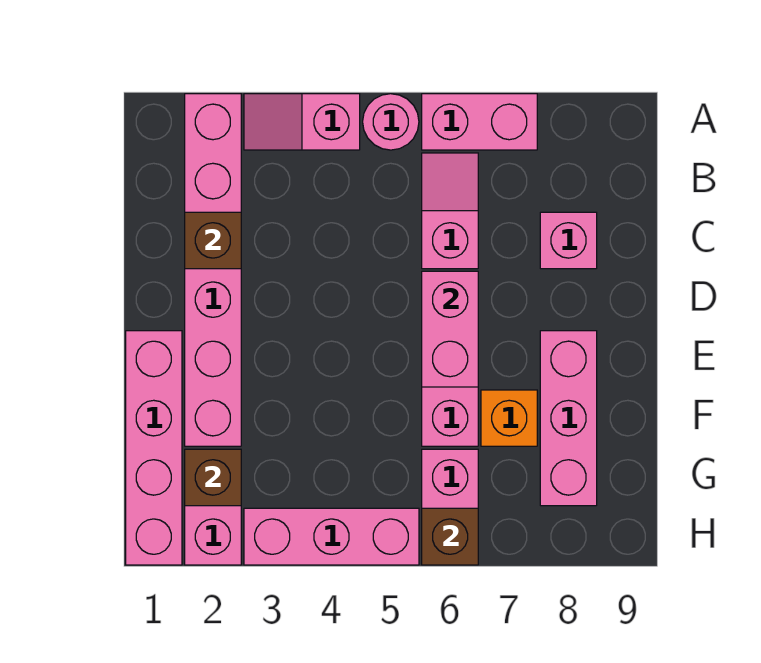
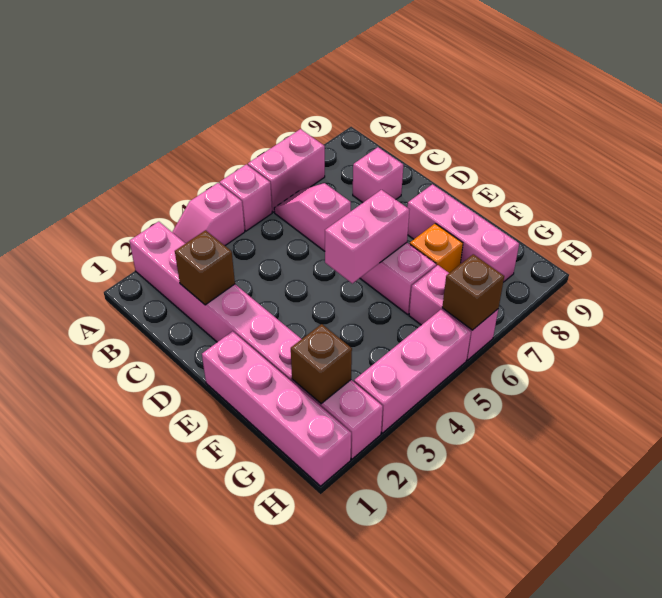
pink round brick A5 level 1 -> pink brick A5 level 1
pink brick D6:E6 level 2 -> pink brick E5:E6 level 2

